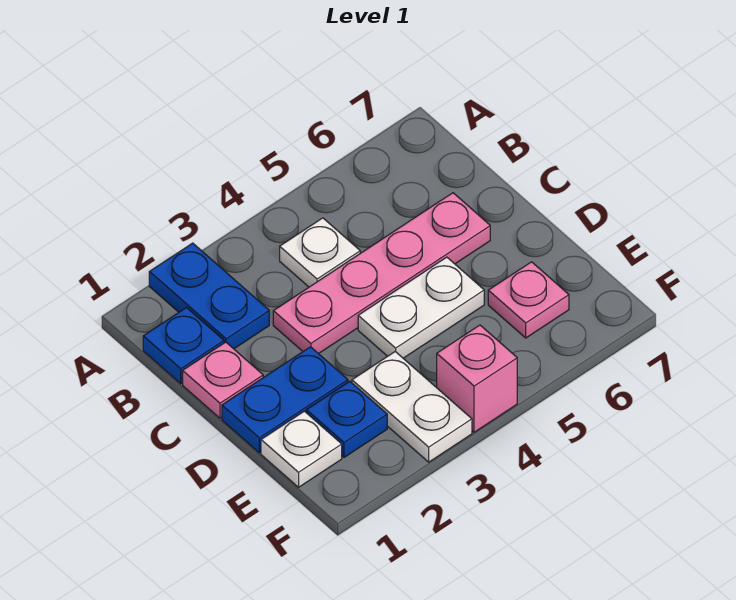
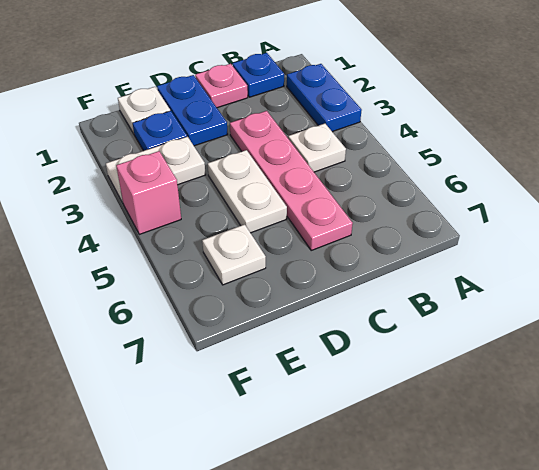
blue plate A2:B2 level 1 -> blue plate A2:A3 level 1
pink plate E6 level 1 -> white plate E6 level 1

